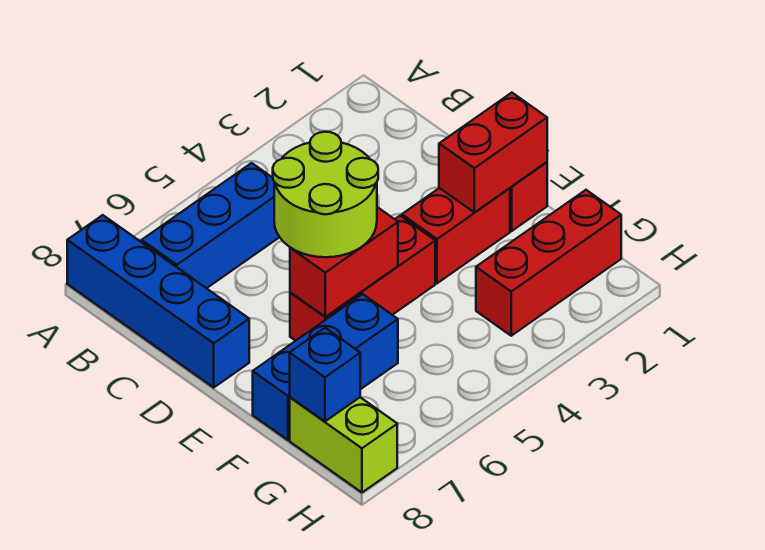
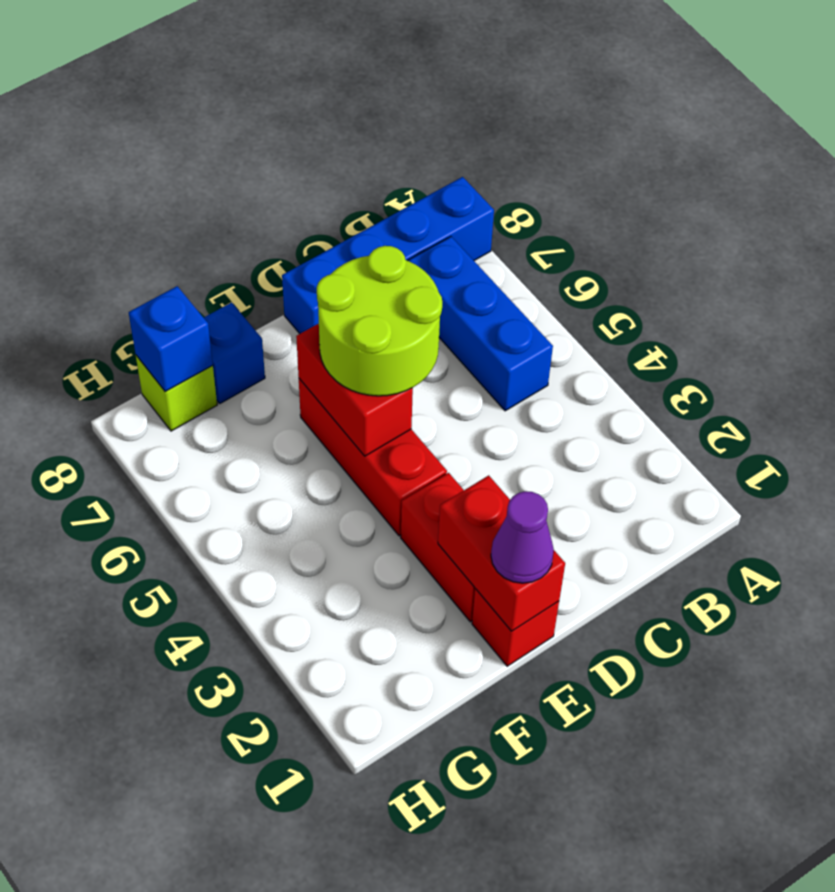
none -> purple cone E1 level 3
blue brick F6:F8 level 1 -> blue brick F8 level 1
red brick G1:G3 level 1 -> none
lime brick G8:H8 level 1 -> lime brick G8 level 1

